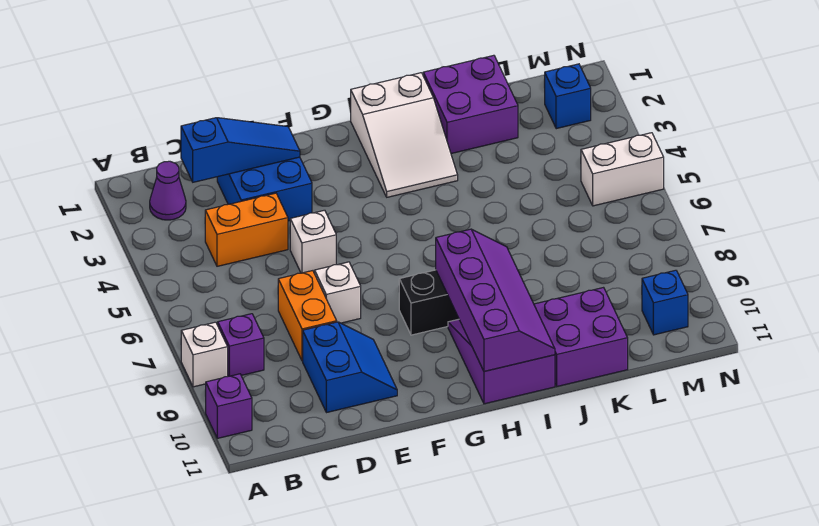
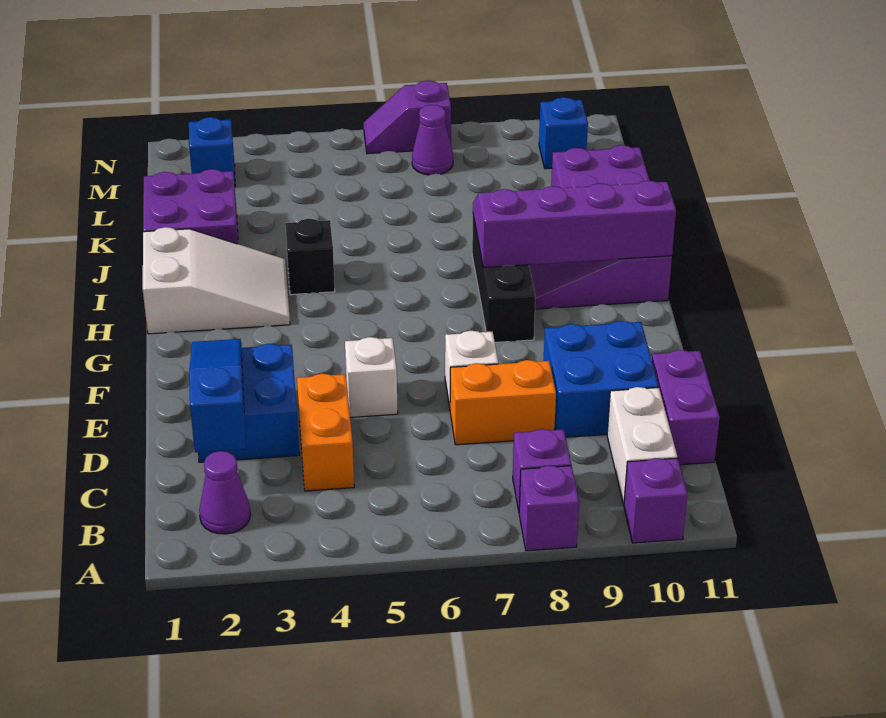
white brick A8 level 1 -> purple brick A8 level 1
none -> purple brick C11:D11 level 1
blue slope D9:E10 level 1 top D -> blue brick D9:E10 level 1
none -> black brick I4 level 1
white brick M5:N5 level 1 -> white brick B10:C10 level 1
none -> purple cone M7 level 1
none -> purple slope N6:N7 level 1 top 7

